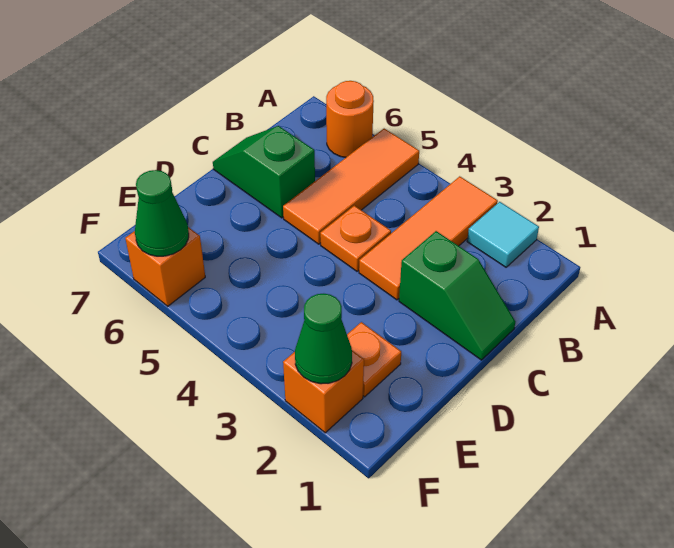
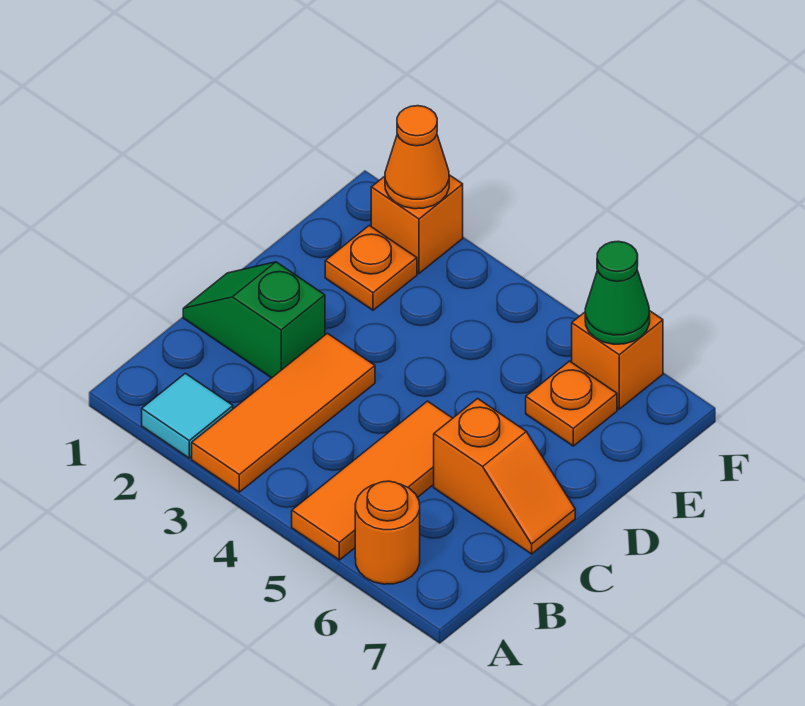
orange plate C4 level 1 -> orange plate E6 level 1
green slope C6:C7 level 1 top 6 -> orange slope C6:C7 level 1 top 6
green cone F2 level 2 -> orange cone F2 level 2

